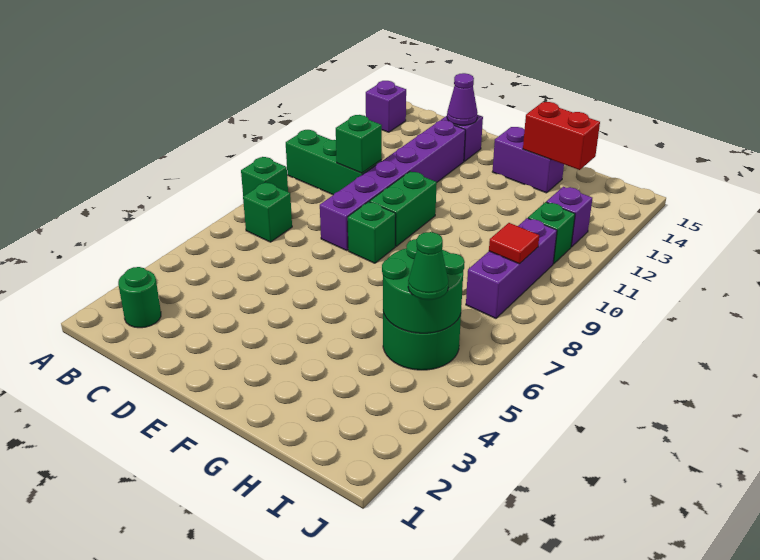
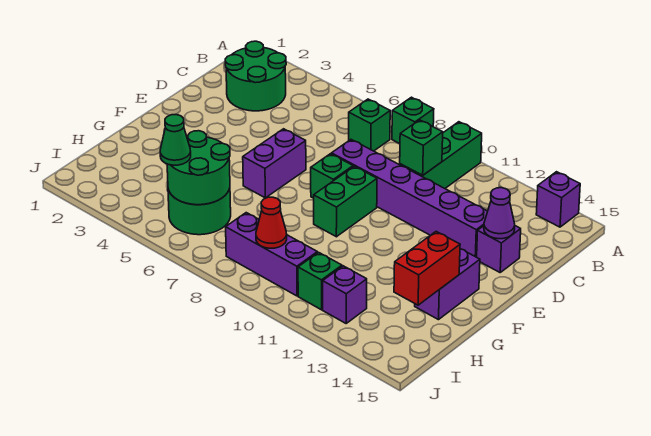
green round brick B2 level 1 -> green round brick B2:C3 level 1
none -> purple brick E6:F6 level 1
green brick E9:E10 level 1 -> green brick E9:F9 level 1
red tile I9 level 2 -> red cone I9 level 2

